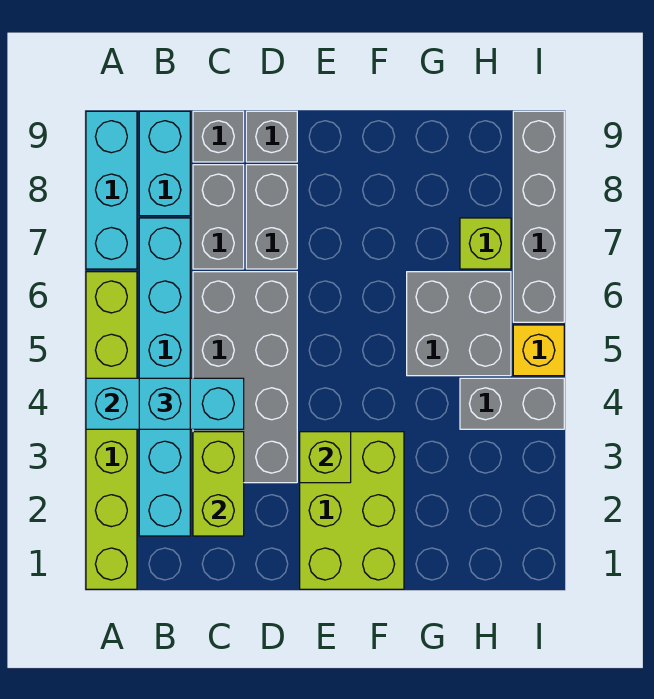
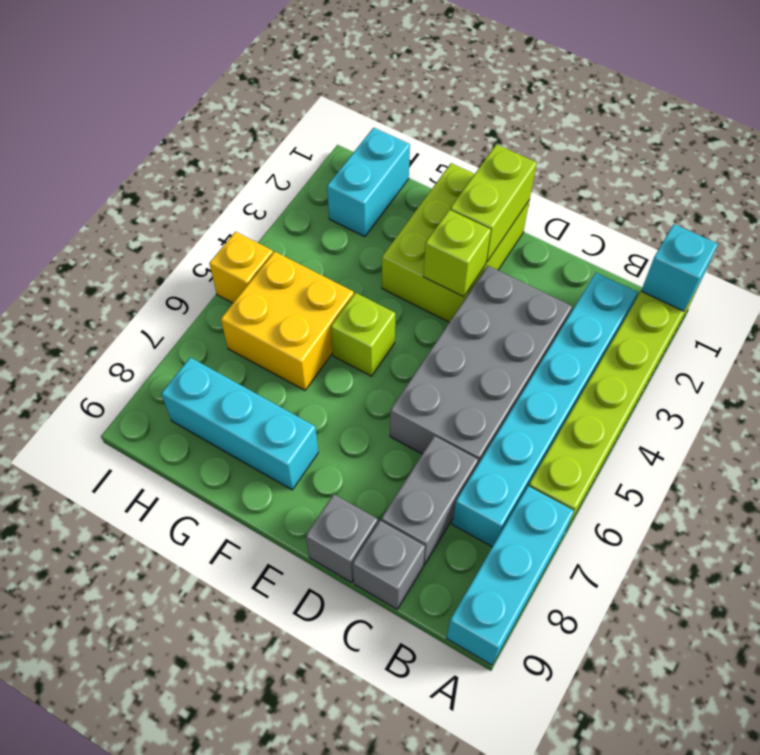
cyan brick A4:C4 level 2 -> cyan brick F8:H8 level 1
cyan brick B4 level 3 -> cyan brick A1 level 2
cyan brick B8:B9 level 1 -> cyan brick H1:H2 level 1
lime brick C2:C3 level 2 -> lime brick E1:E2 level 2
grey brick D7:D8 level 1 -> none
grey brick G5:H6 level 1 -> yellow brick G5:H6 level 1
grey brick H4:I4 level 1 -> none
lime brick H7 level 1 -> lime brick F5 level 1
grey brick I6:I9 level 1 -> none

